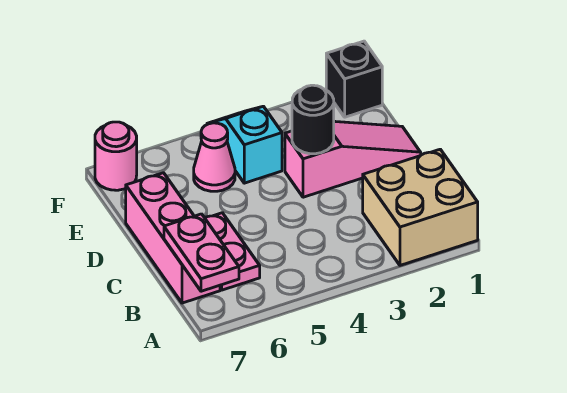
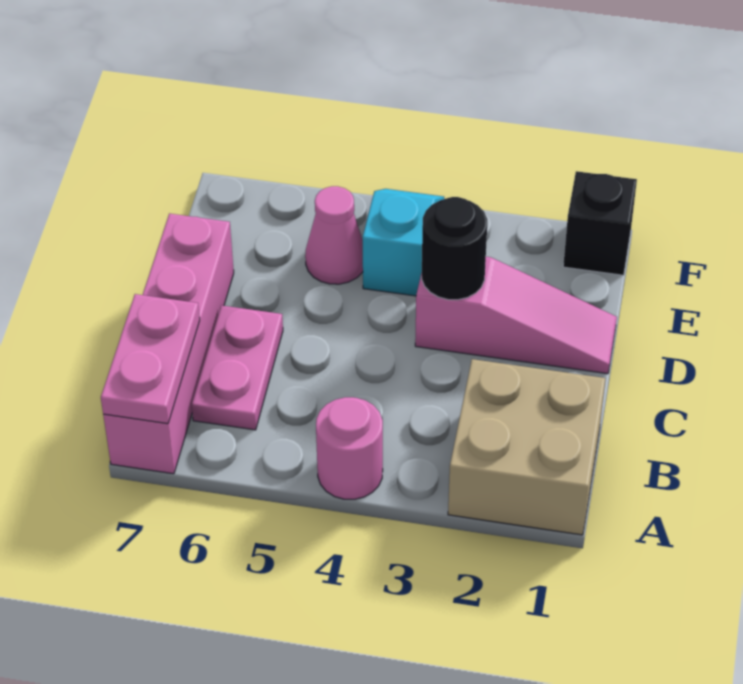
pink brick B7:D7 level 1 -> pink brick A7:D7 level 1
pink round brick F7 level 1 -> pink round brick A4 level 1

